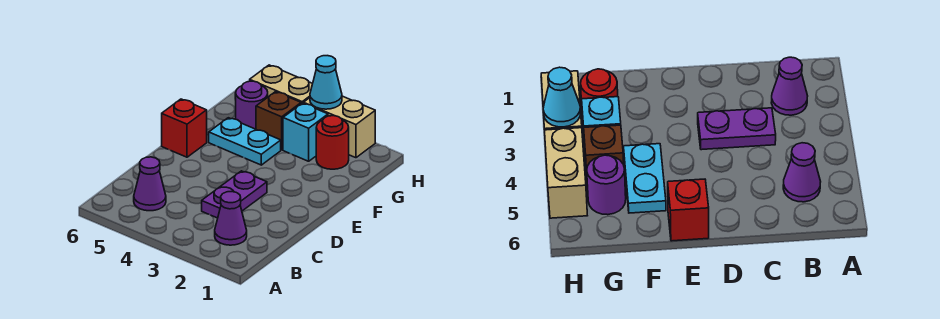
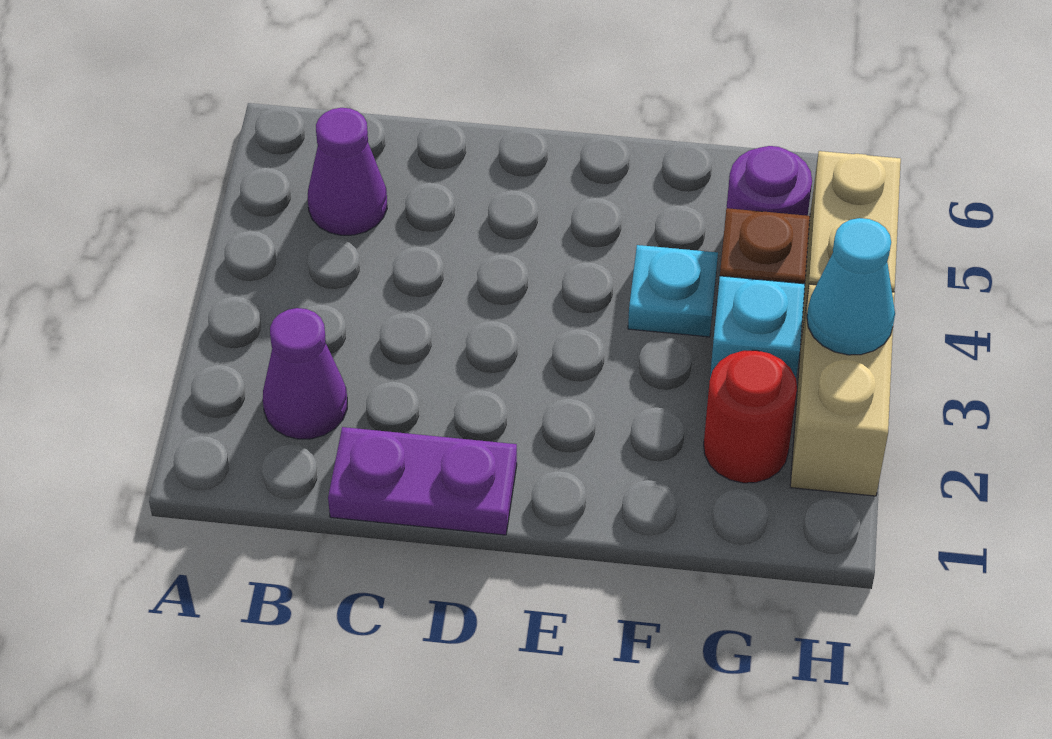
purple plate C3:D3 level 1 -> purple plate C1:D1 level 1
red brick E6 level 1 -> none
cyan plate F4:F5 level 1 -> cyan plate F4 level 1

